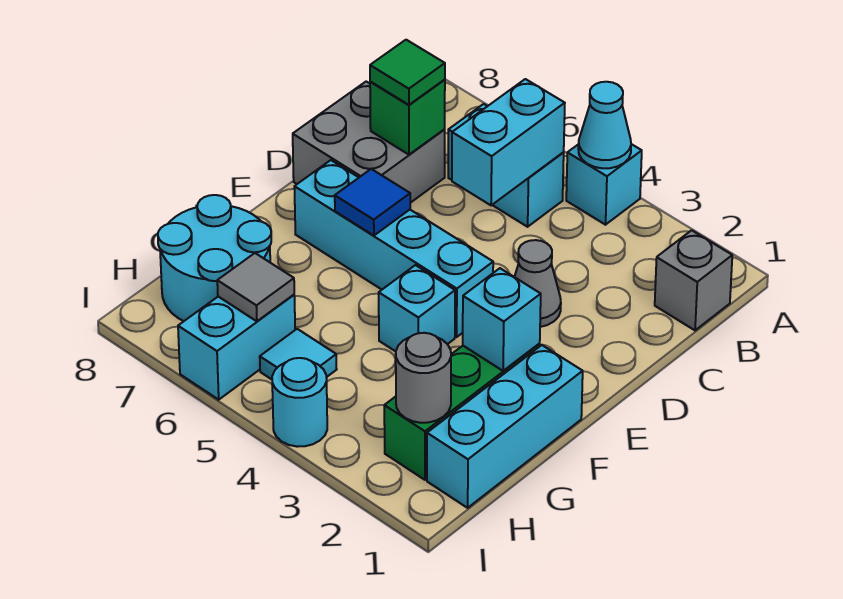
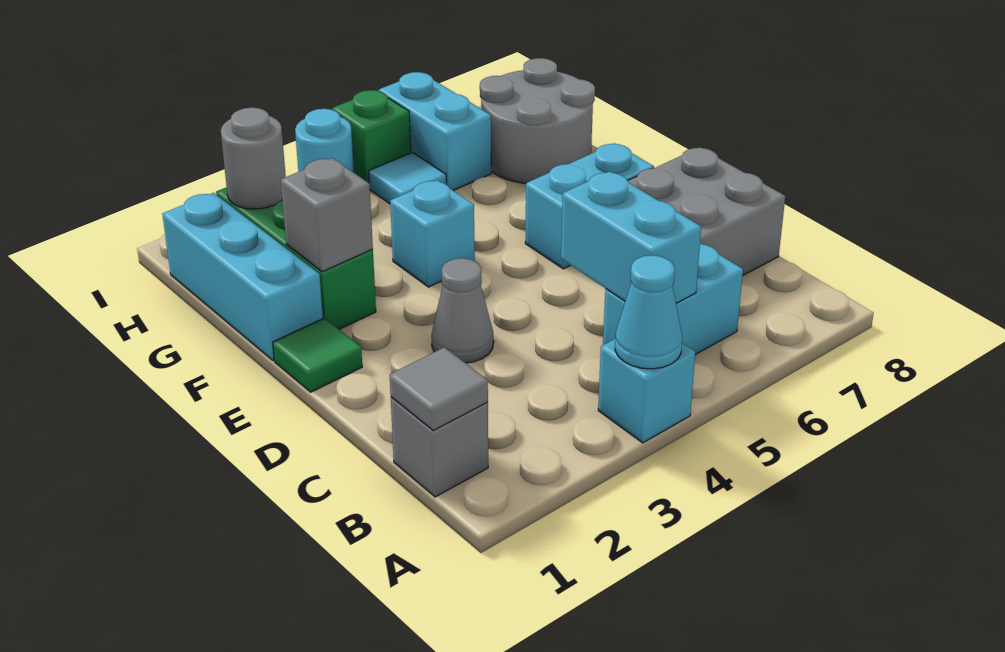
green brick C7 level 2 -> green brick I5 level 1
green tile C7 level 3 -> green tile E1 level 1
cyan brick E4:E7 level 1 -> cyan brick E6:E7 level 1
blue tile E6 level 2 -> none
cyan brick F2 level 2 -> grey brick F2 level 2
cyan round brick G7:H8 level 1 -> grey round brick G7:H8 level 1
grey tile H6 level 2 -> grey tile B1 level 2

